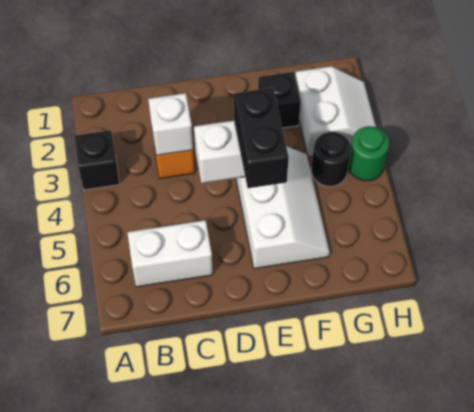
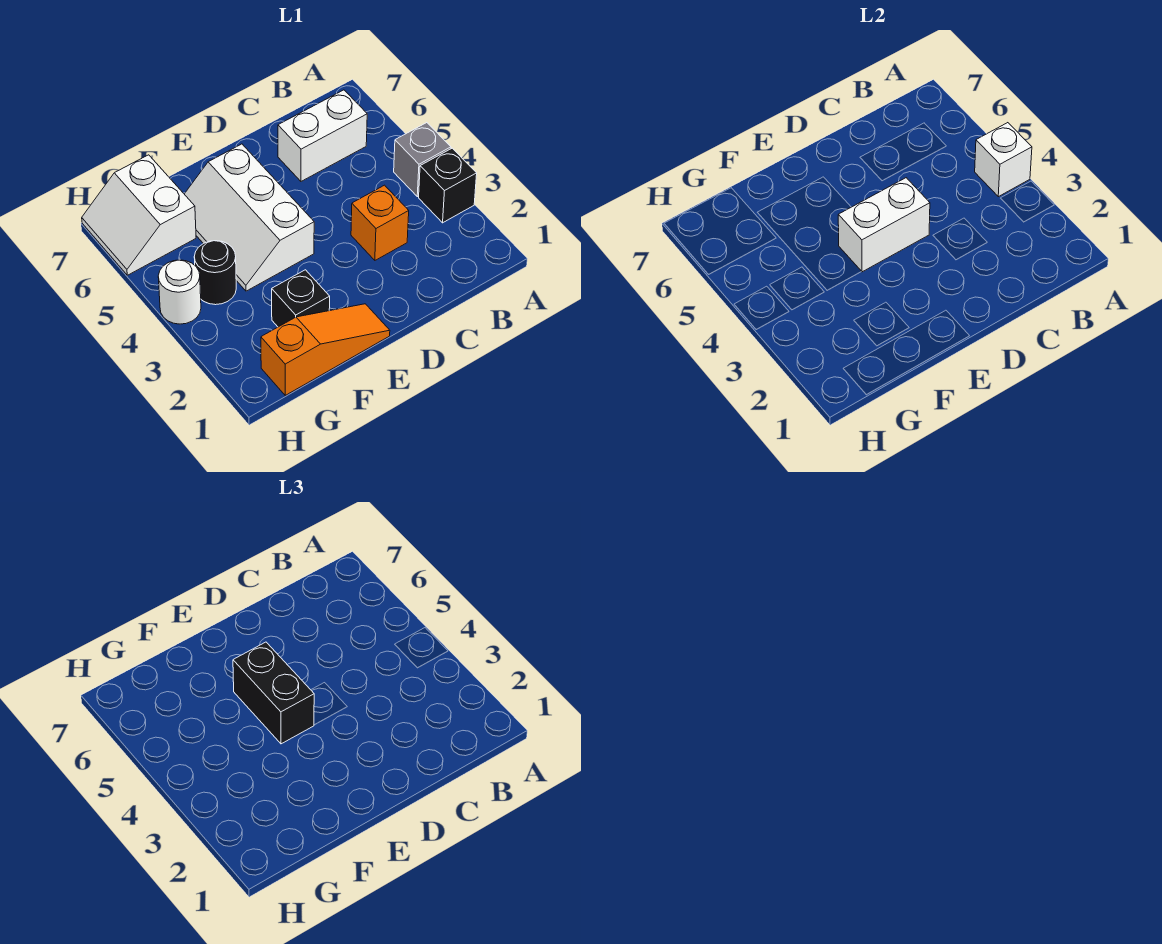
none -> grey brick A4 level 1
white brick C3 level 2 -> white brick A4 level 2
none -> orange slope E1:G1 level 1 top G
white slope G2:H3 level 1 top G -> white slope G6:H7 level 1 top G
green round brick H4 level 1 -> white round brick H4 level 1

